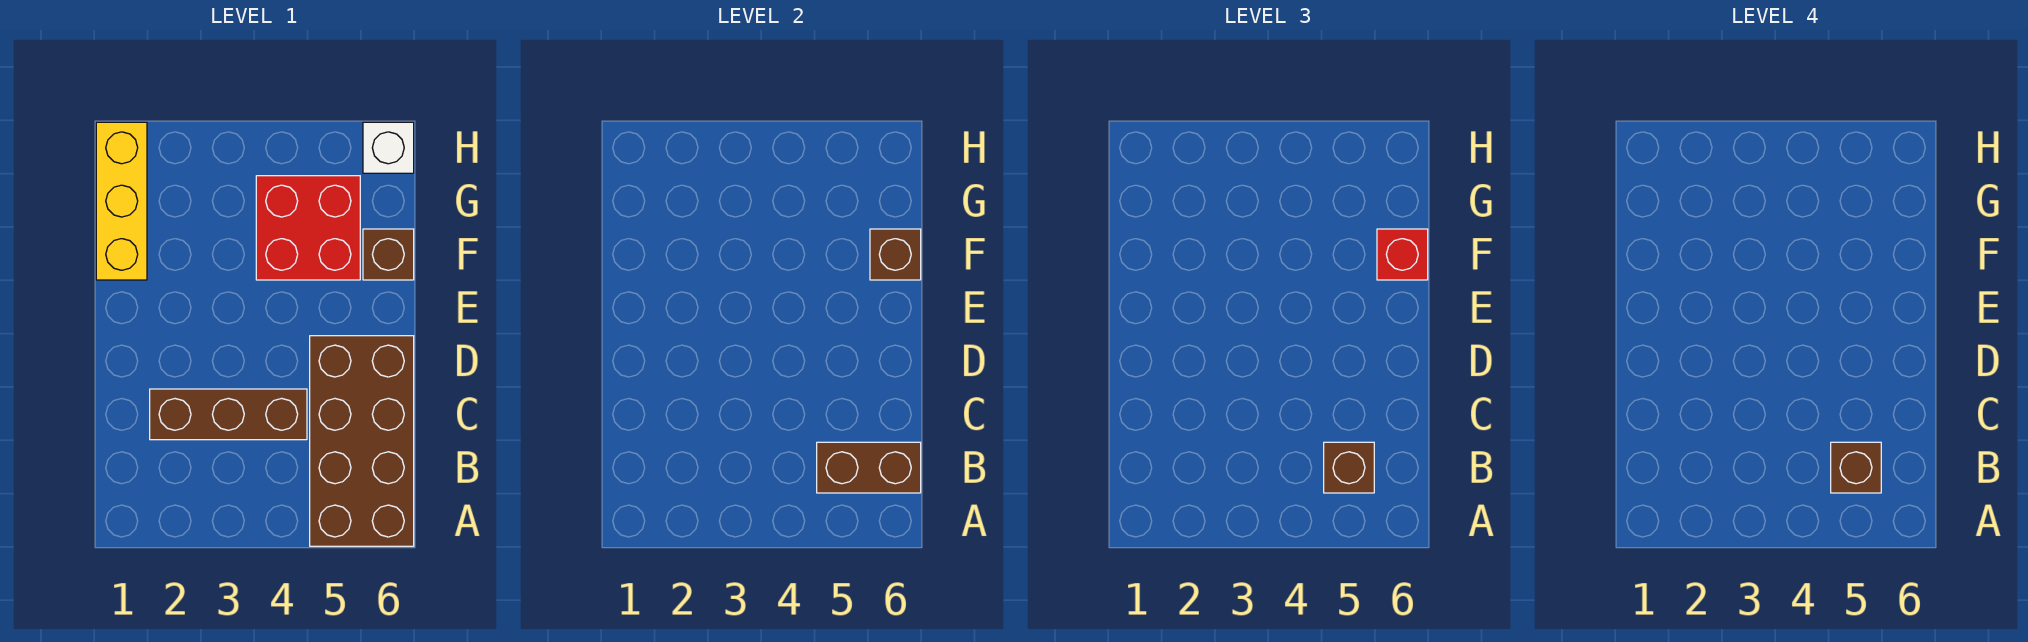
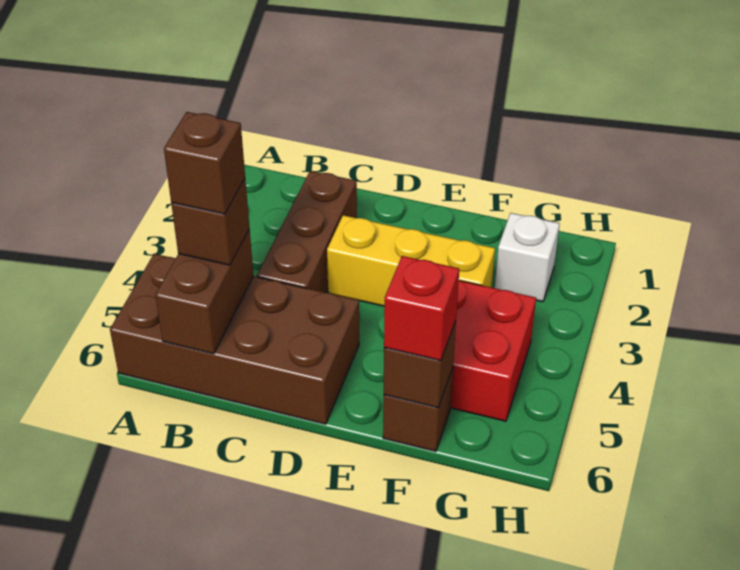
yellow brick F1:H1 level 1 -> yellow brick D3:F3 level 1
white brick H6 level 1 -> white brick G2 level 1

